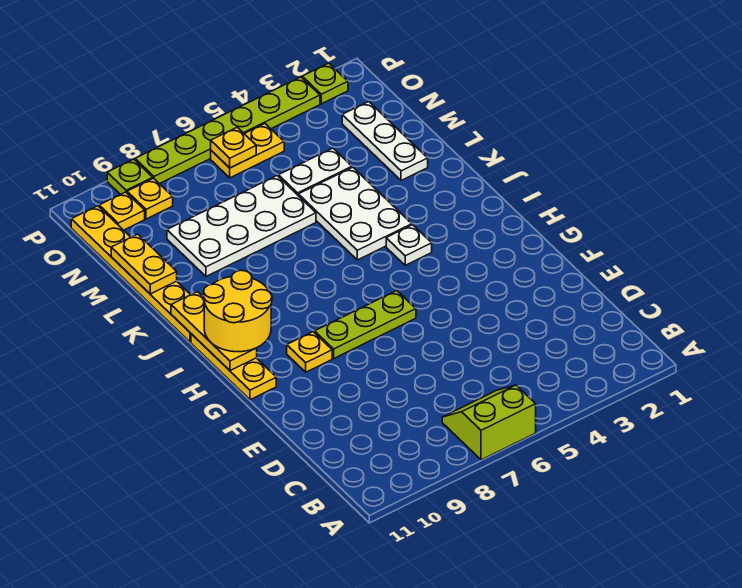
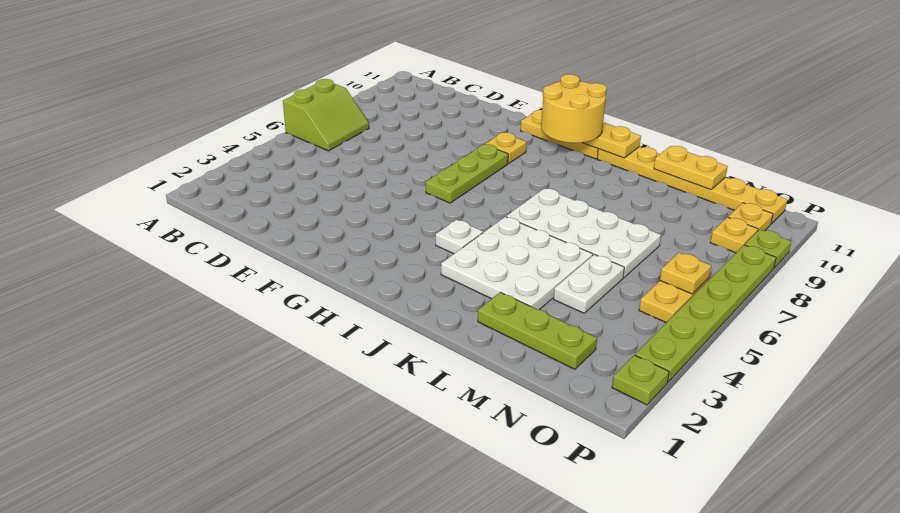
white plate J4:L5 level 1 -> white plate J3:L5 level 1
white plate L2:N2 level 1 -> lime plate L2:N2 level 1
white plate L6:M9 level 1 -> white plate J6:M7 level 1

